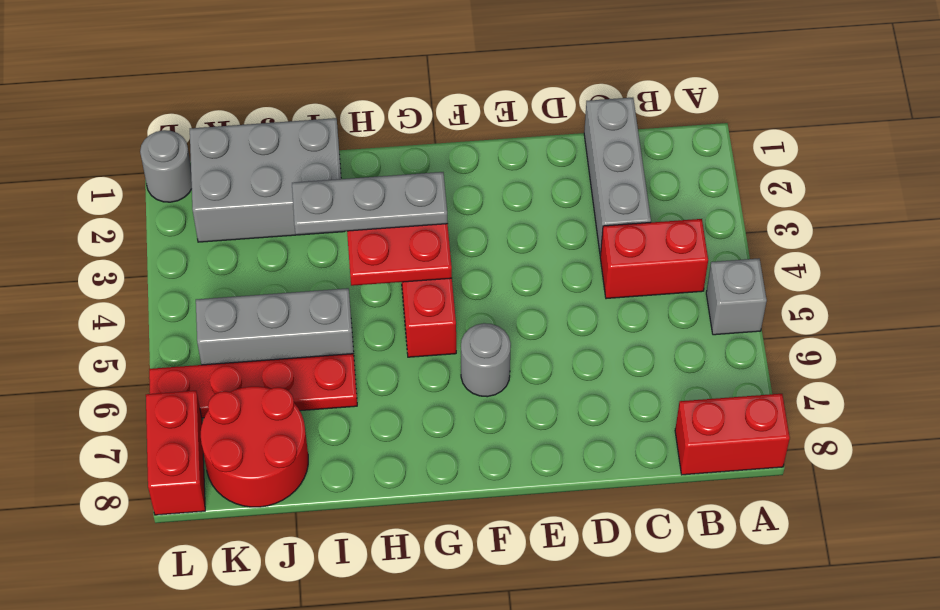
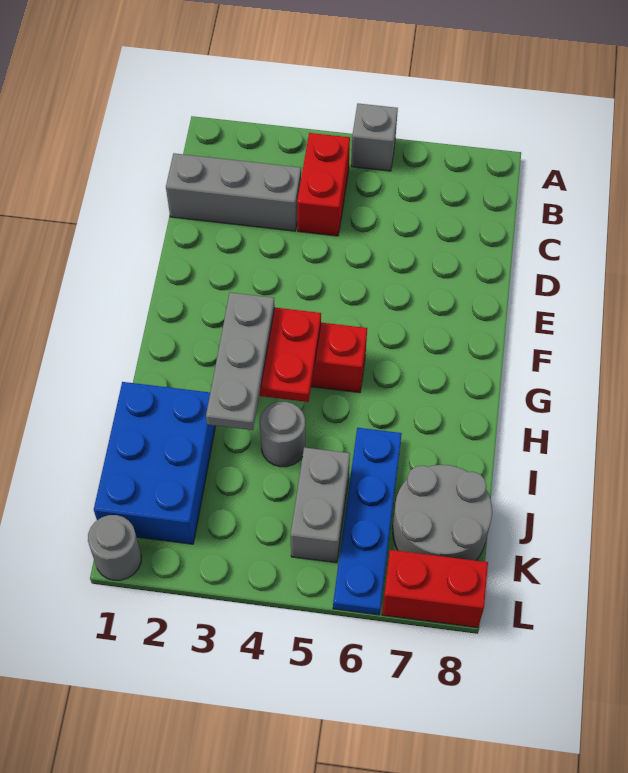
red brick A8:B8 level 1 -> none
grey round brick F6 level 1 -> grey round brick I4 level 1
grey brick I1:K2 level 1 -> blue brick I1:K2 level 1
grey brick I5:K5 level 1 -> grey brick J5:K5 level 1
red plate I6:L6 level 1 -> blue plate I6:L6 level 1
red round brick J7:K8 level 1 -> grey round brick J7:K8 level 1

